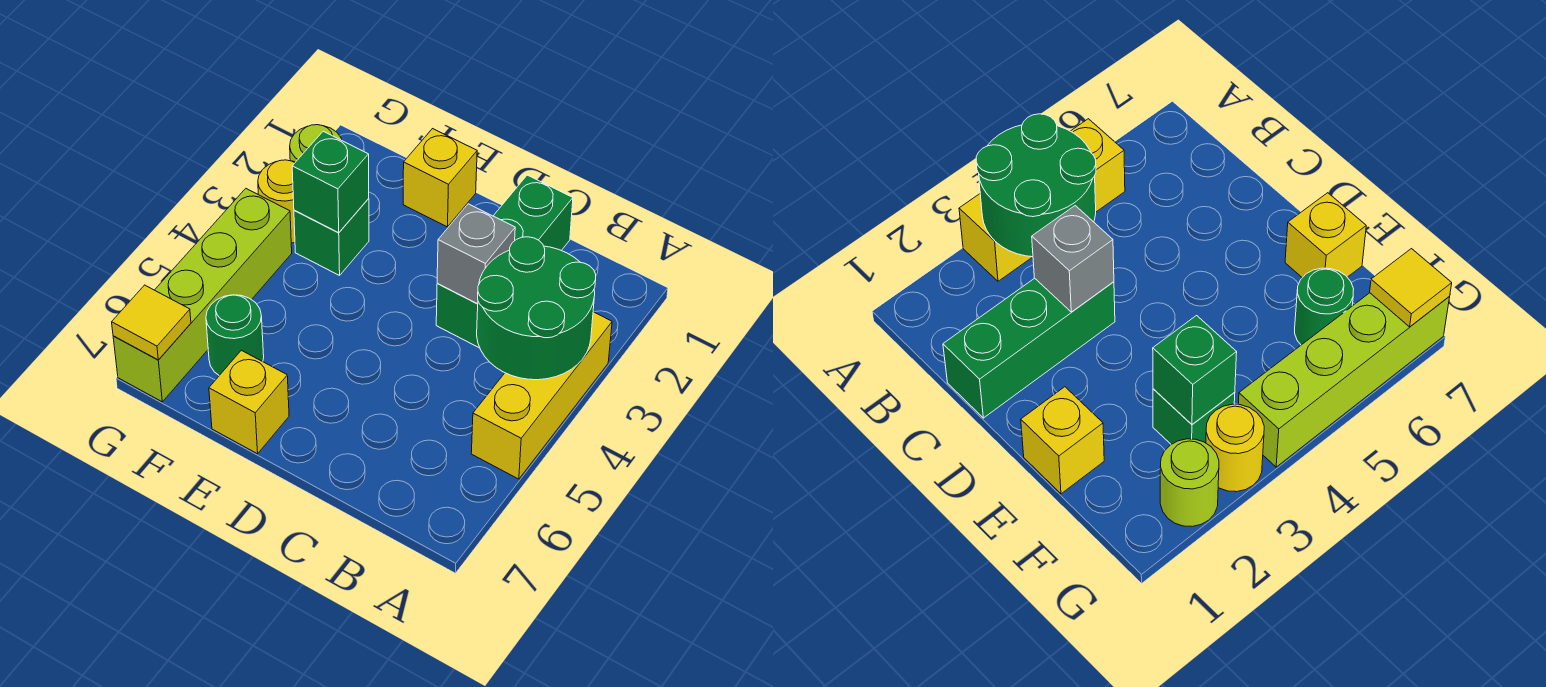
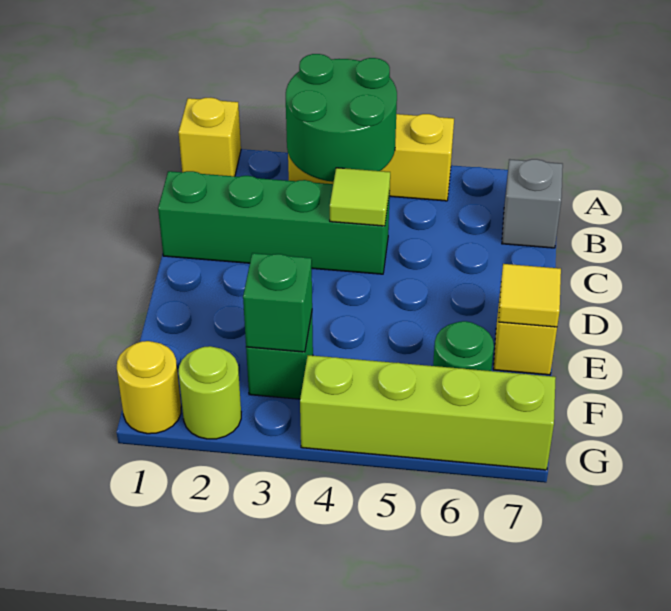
green brick C1:C3 level 1 -> green brick C1:C4 level 1
grey brick C3 level 2 -> grey brick B7 level 1
none -> lime tile C4 level 2
yellow brick E1 level 1 -> yellow brick A1 level 1
yellow round brick G3 level 1 -> yellow round brick G1 level 1
yellow tile G7 level 2 -> yellow tile E7 level 2

